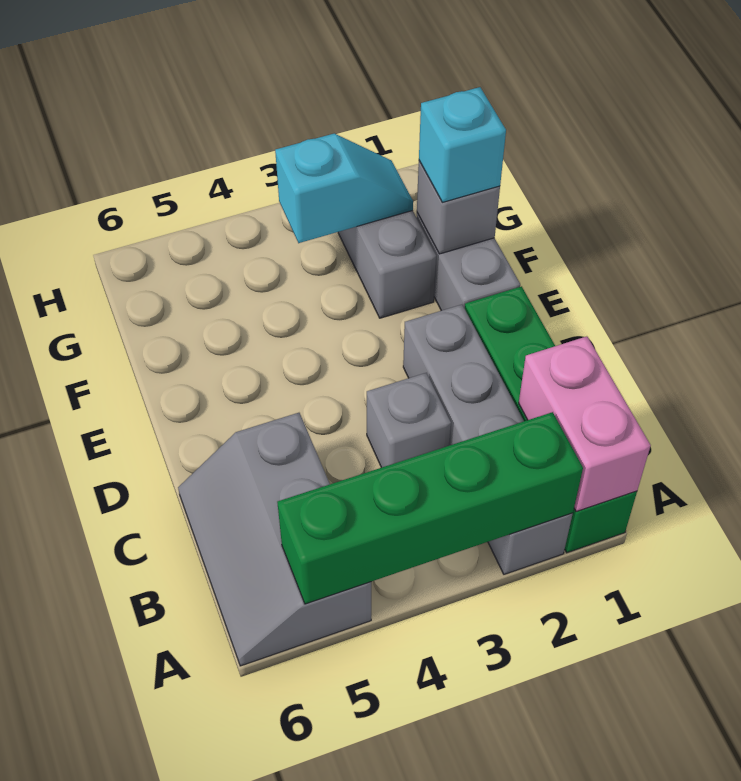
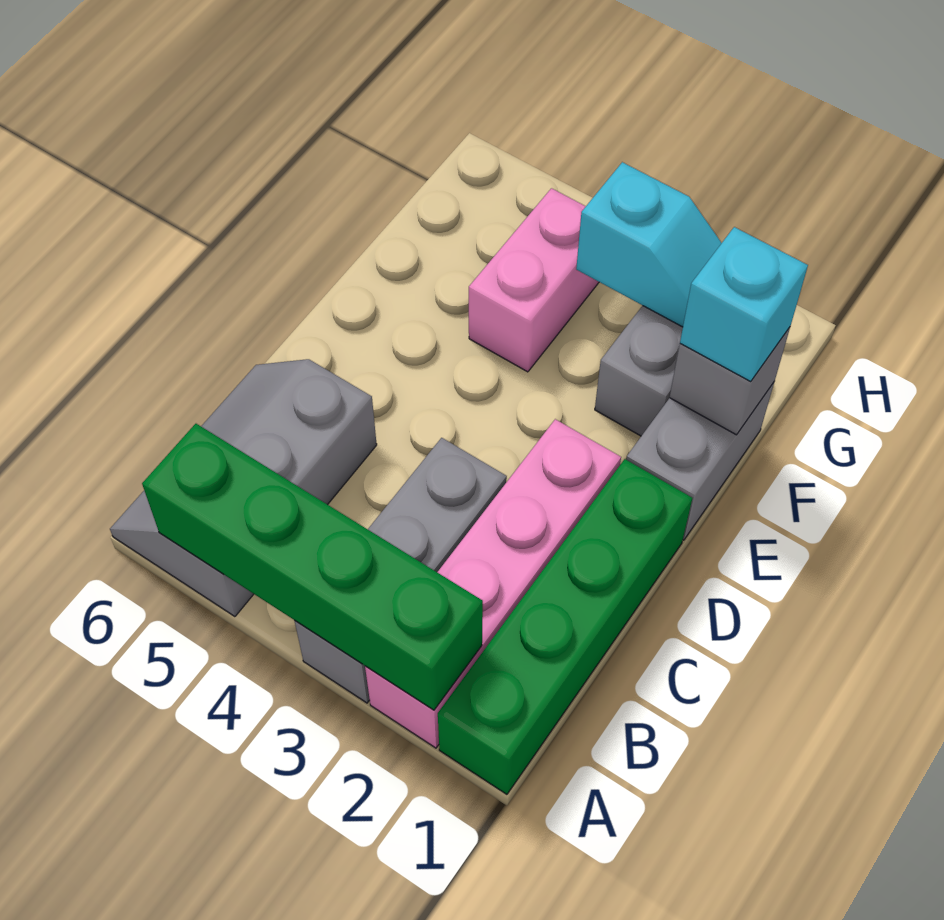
pink brick A1:B1 level 2 -> pink brick F4:G4 level 1
grey brick A2:D2 level 1 -> pink brick A2:D2 level 1
grey brick C3 level 1 -> grey brick A3:C3 level 1

